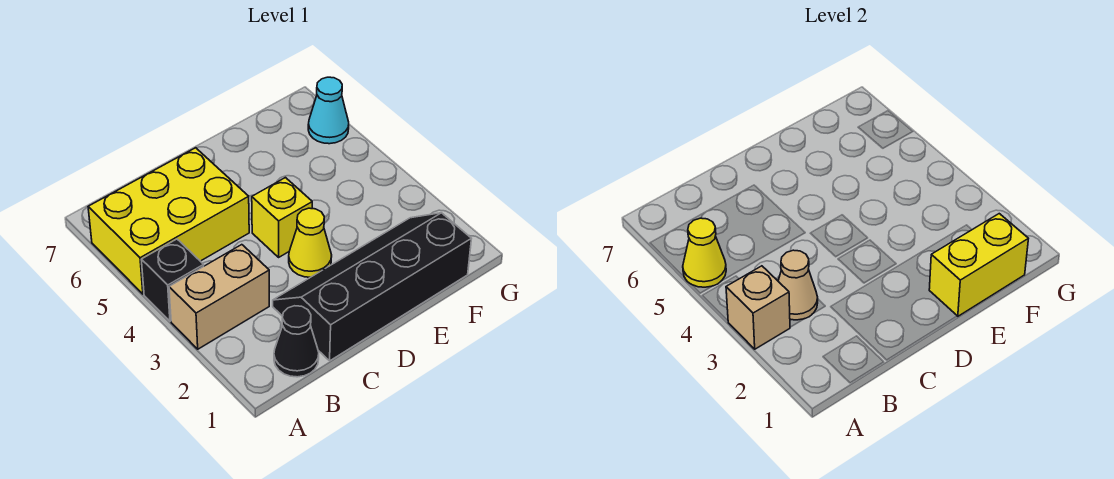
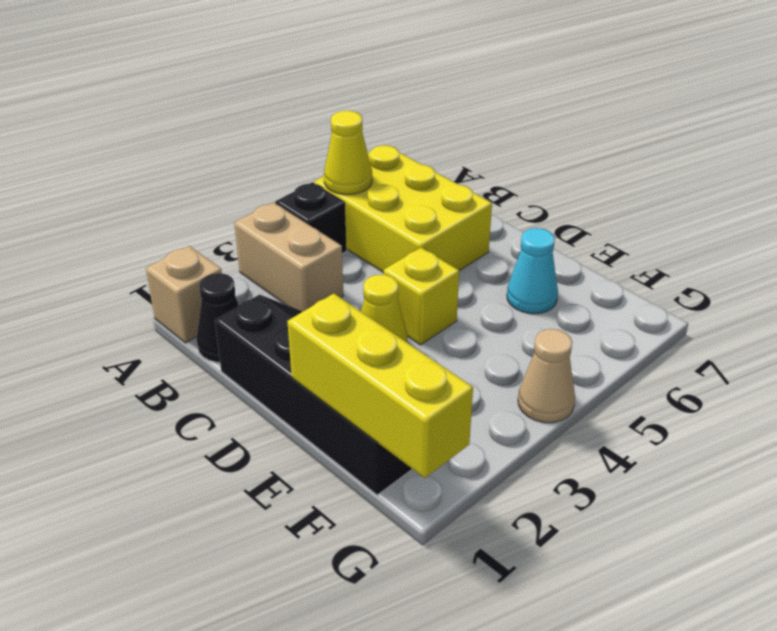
tan brick A3 level 2 -> tan brick A1 level 1
tan cone B3 level 2 -> tan cone G4 level 1
yellow brick E1:F1 level 2 -> yellow brick E1:G1 level 2
cyan cone G6 level 1 -> cyan cone E6 level 1

